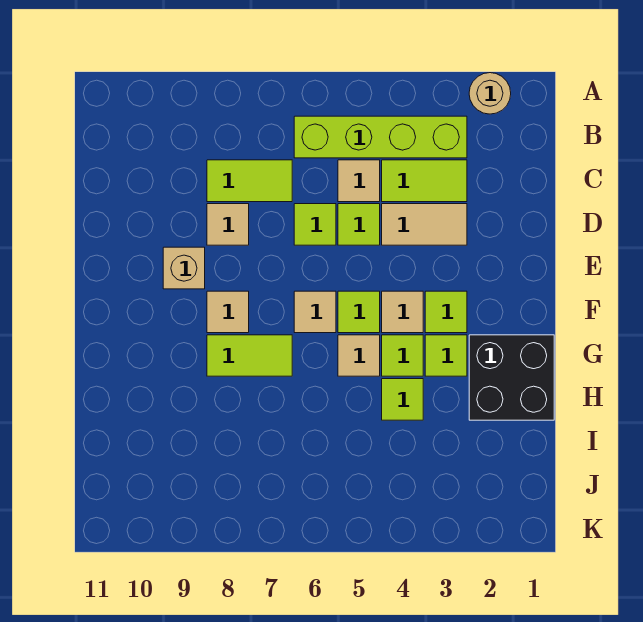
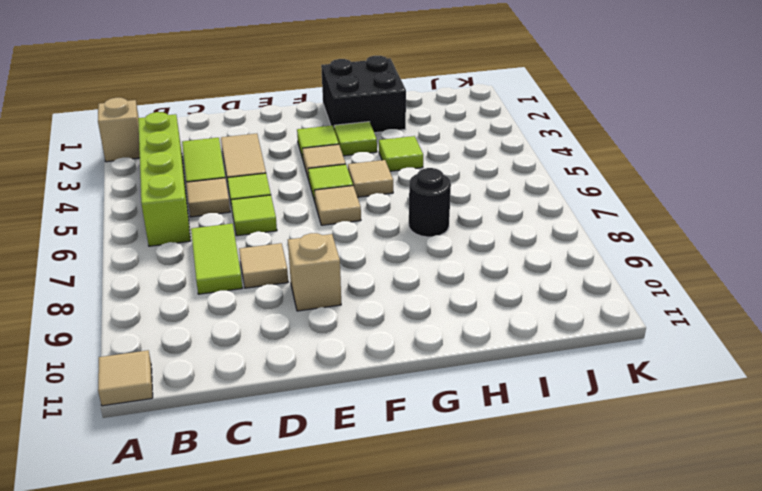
tan round brick A2 level 1 -> tan brick A2 level 1
tan tile F8 level 1 -> tan tile A11 level 1
lime tile G4 level 1 -> none
lime tile G7:G8 level 1 -> none
none -> black round brick H7 level 1

